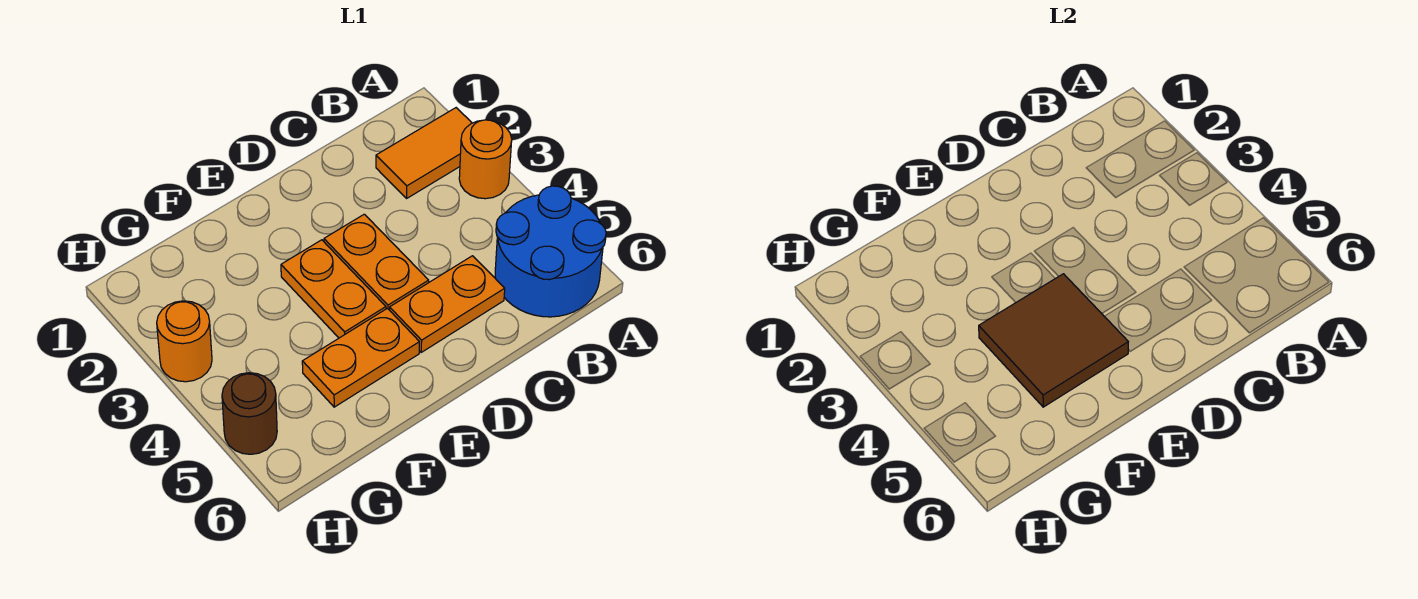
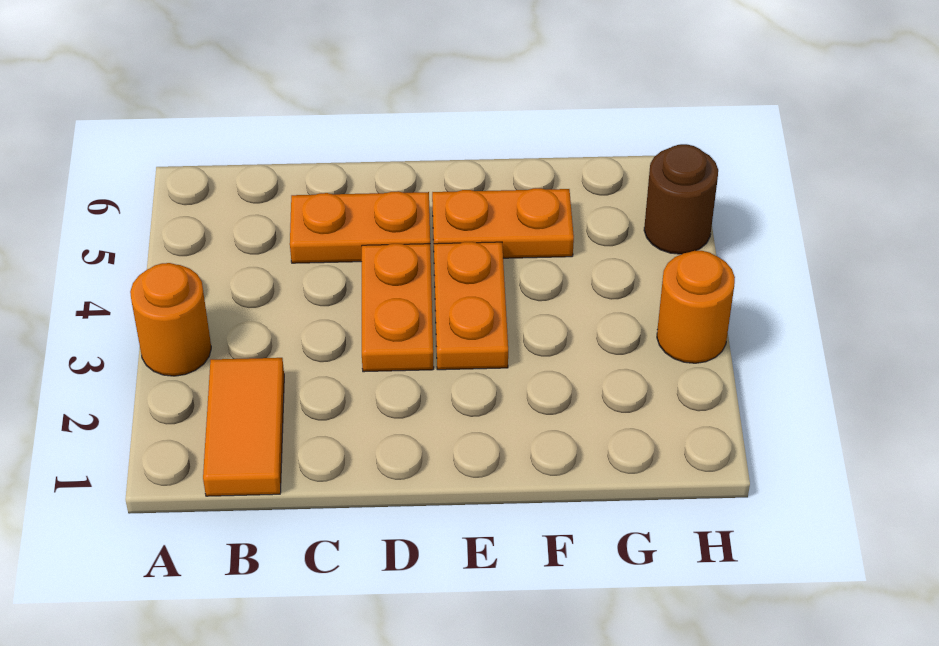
orange tile A2:B2 level 1 -> orange tile B1:B2 level 1
blue round brick A5:B6 level 1 -> none
brown tile E4:F5 level 2 -> none

